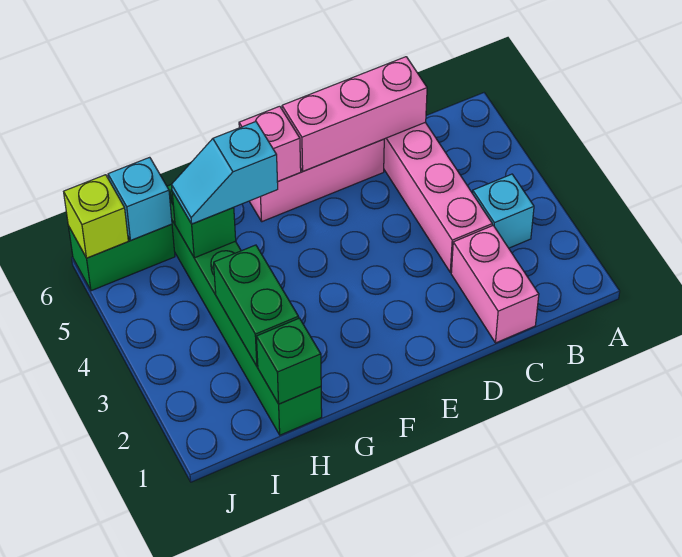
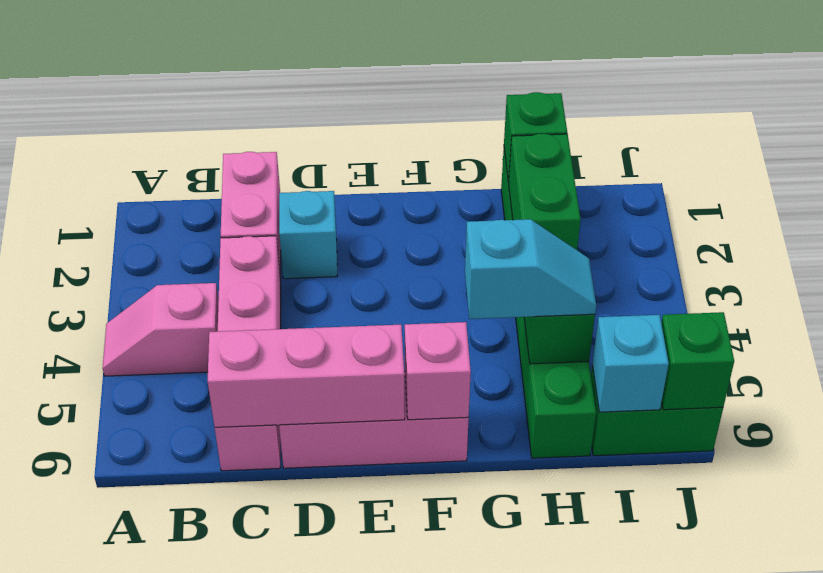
none -> pink slope A4:B4 level 1 top B
cyan brick B3 level 1 -> cyan brick D2 level 1
lime brick J6 level 2 -> green brick J6 level 2

